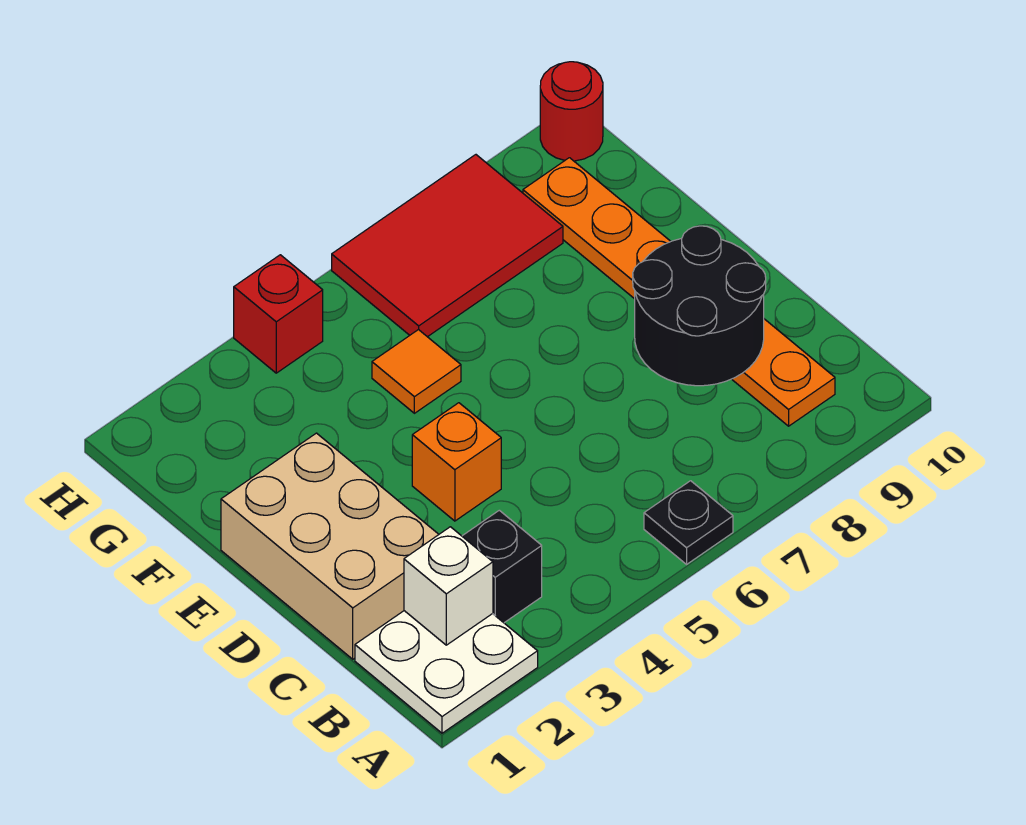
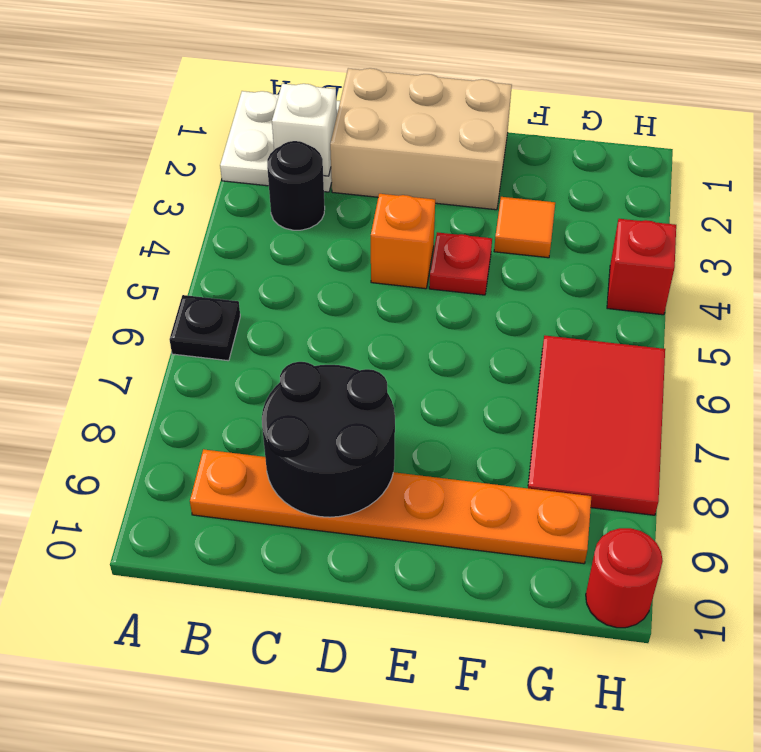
black brick B3 level 1 -> black round brick B3 level 1
none -> red plate E4 level 1
orange tile F5 level 1 -> orange tile F3 level 1

